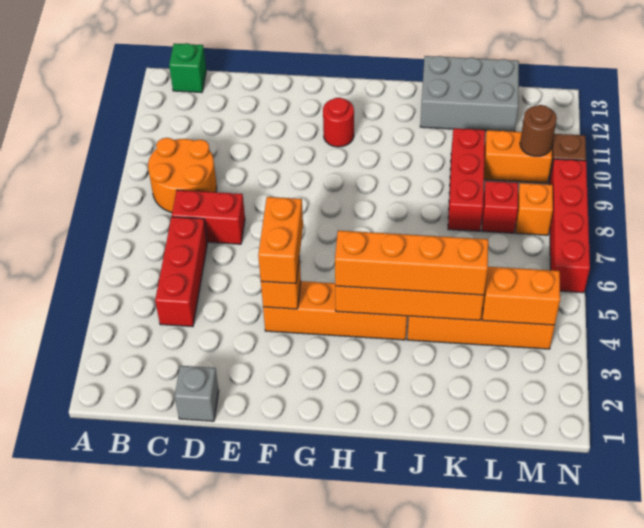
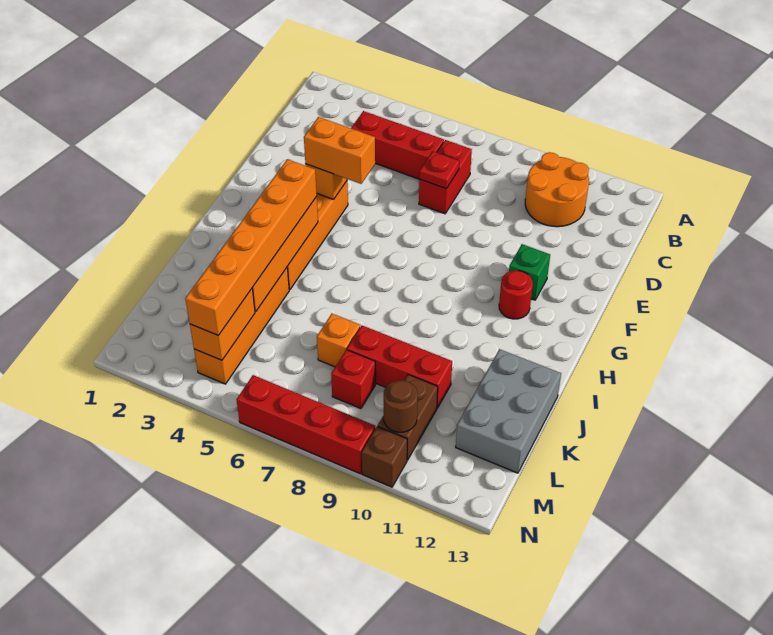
orange round brick B8:C9 level 1 -> orange round brick B10:C11 level 1
green brick B13 level 1 -> green brick F11 level 1
grey brick D1 level 1 -> none
none -> red plate D7 level 2
orange brick H4:K4 level 3 -> orange brick H4:M4 level 3
orange brick L10:M10 level 1 -> brown brick L10:M10 level 1
orange brick M8 level 1 -> orange brick K7 level 1

